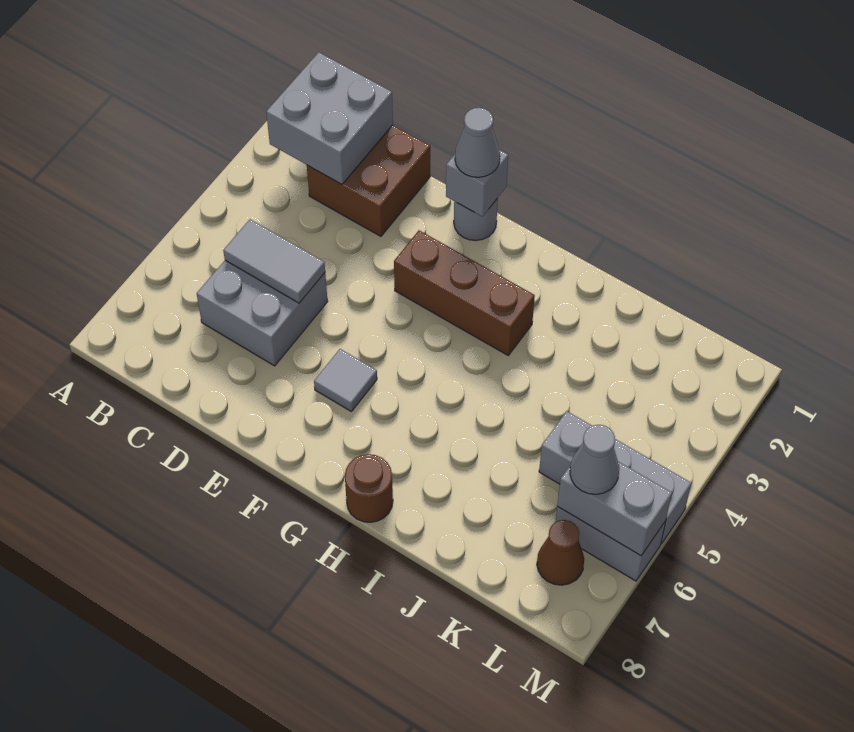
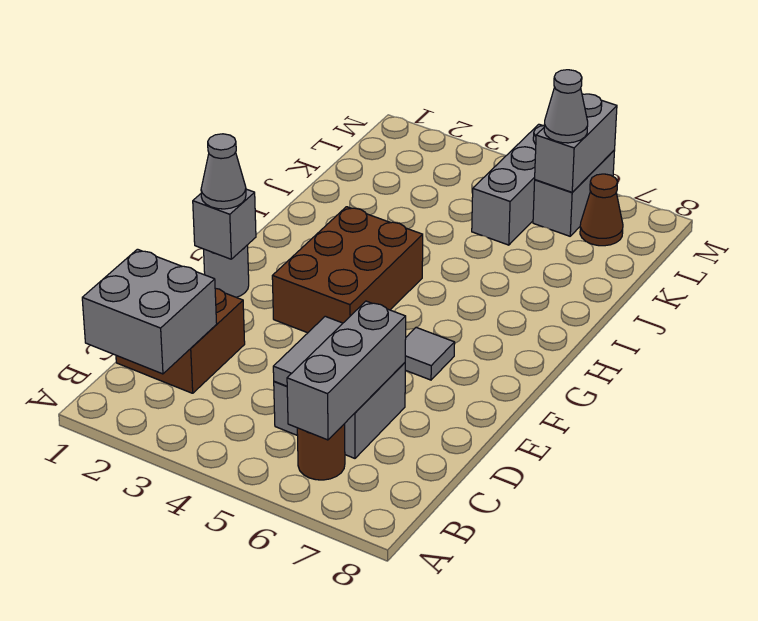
none -> grey brick B6:D6 level 2
brown brick F3:H3 level 1 -> brown brick F3:H4 level 1
brown round brick H8 level 1 -> brown round brick B6 level 1

